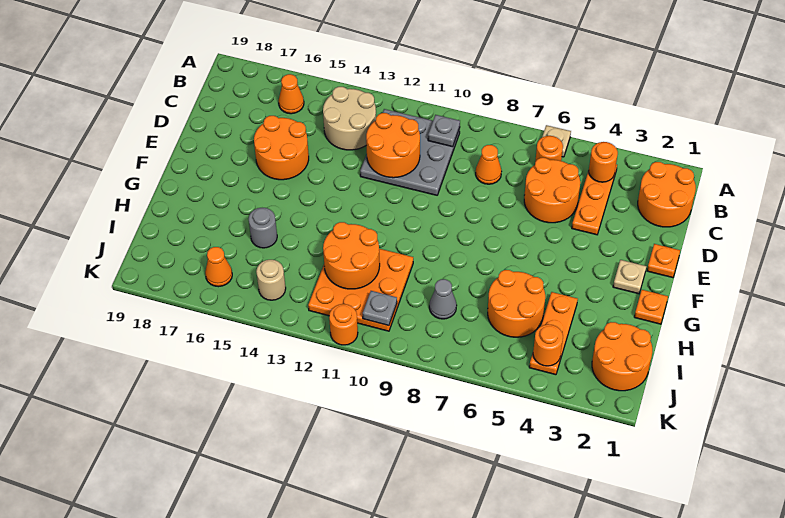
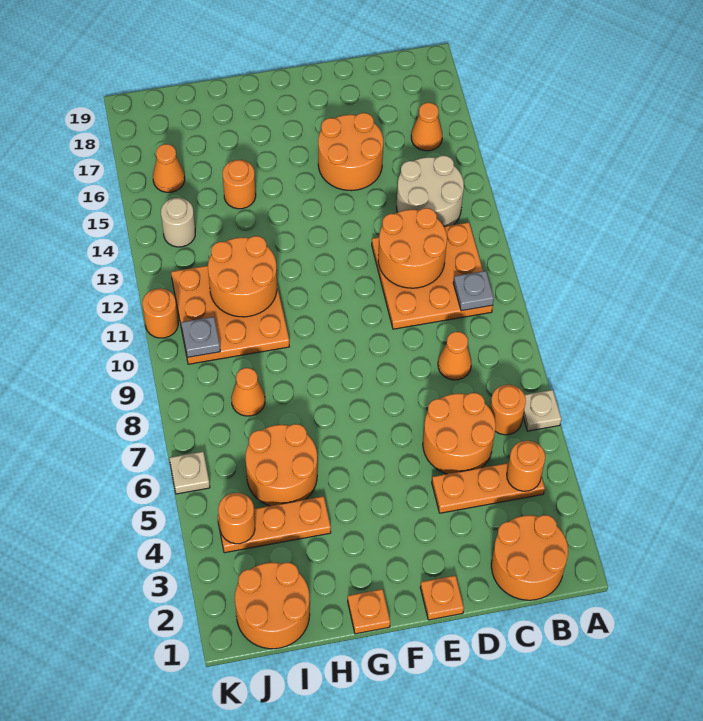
grey plate B10:D12 level 1 -> orange plate B10:D12 level 1
tan plate F2 level 1 -> tan plate K6 level 1
grey round brick H15 level 1 -> orange round brick H15 level 1
grey cone I8 level 1 -> orange cone I8 level 1

